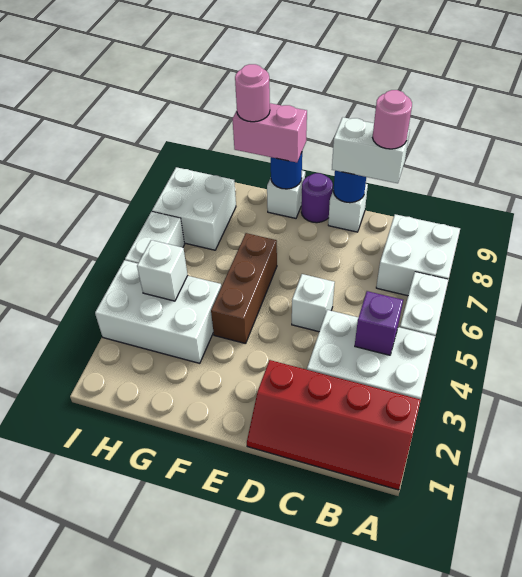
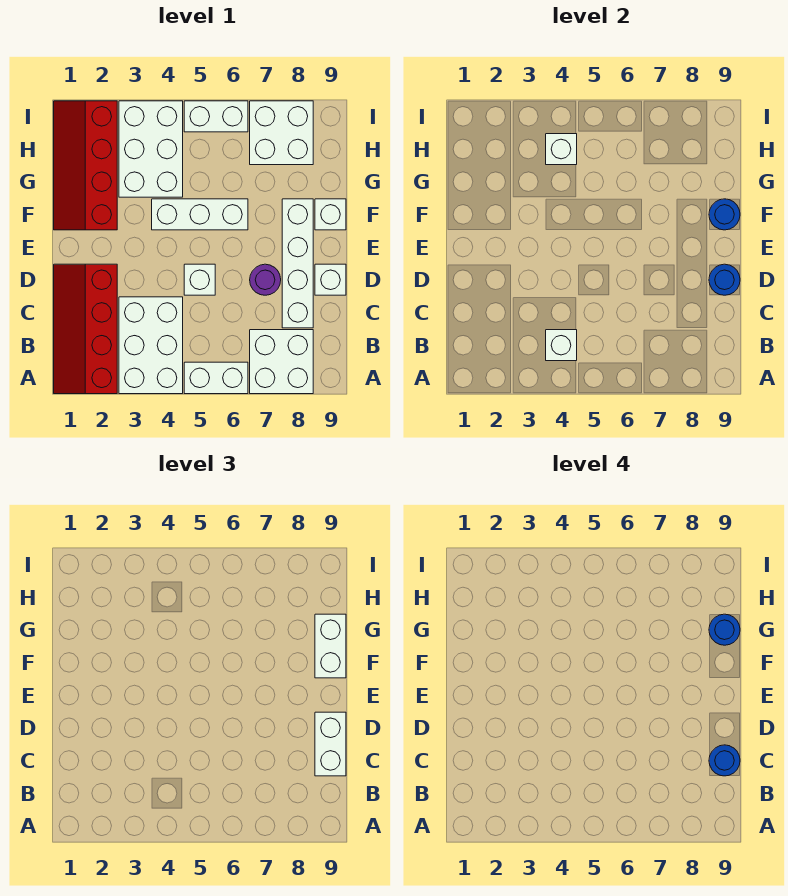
purple brick B4 level 2 -> white brick B4 level 2
none -> white brick C8:F8 level 1
pink round brick C9 level 4 -> blue round brick C9 level 4
purple round brick E9 level 1 -> purple round brick D7 level 1
none -> red slope F1:I2 level 1 top 2
brown brick F4:F6 level 1 -> white brick F4:F6 level 1
pink brick F9:G9 level 3 -> white brick F9:G9 level 3
pink round brick G9 level 4 -> blue round brick G9 level 4

